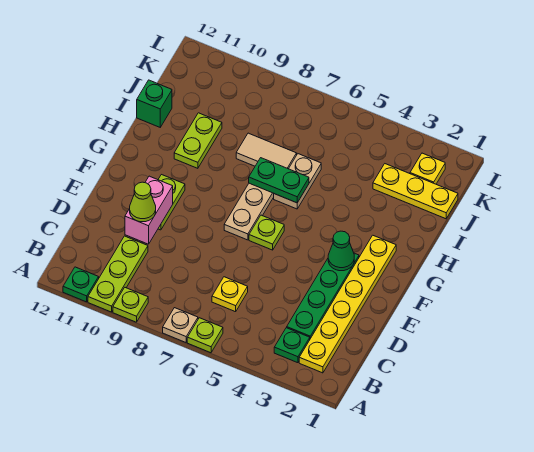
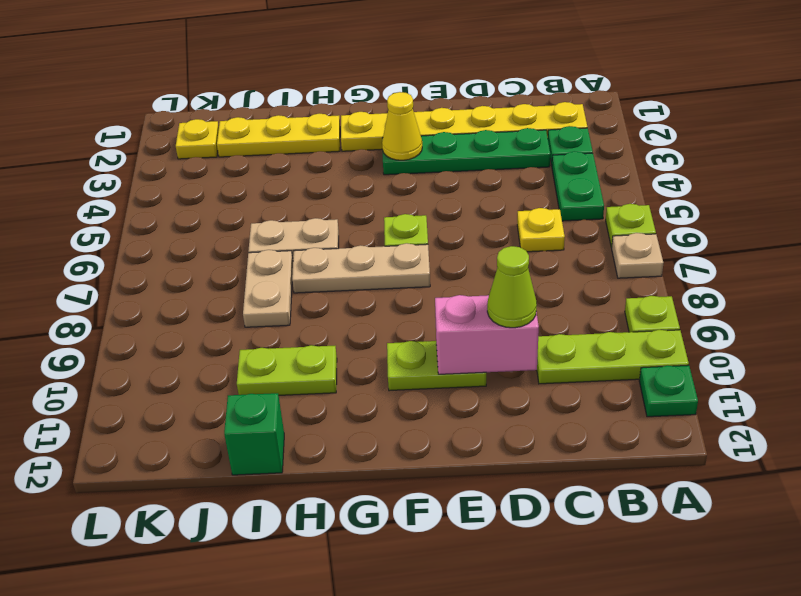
green cone F3 level 2 -> yellow cone F3 level 2
green plate H6:H7 level 2 -> green plate B4:B5 level 1
tan tile I7:I8 level 1 -> tan plate I7:I8 level 1
yellow plate J1:J3 level 1 -> yellow plate H2:J2 level 1

